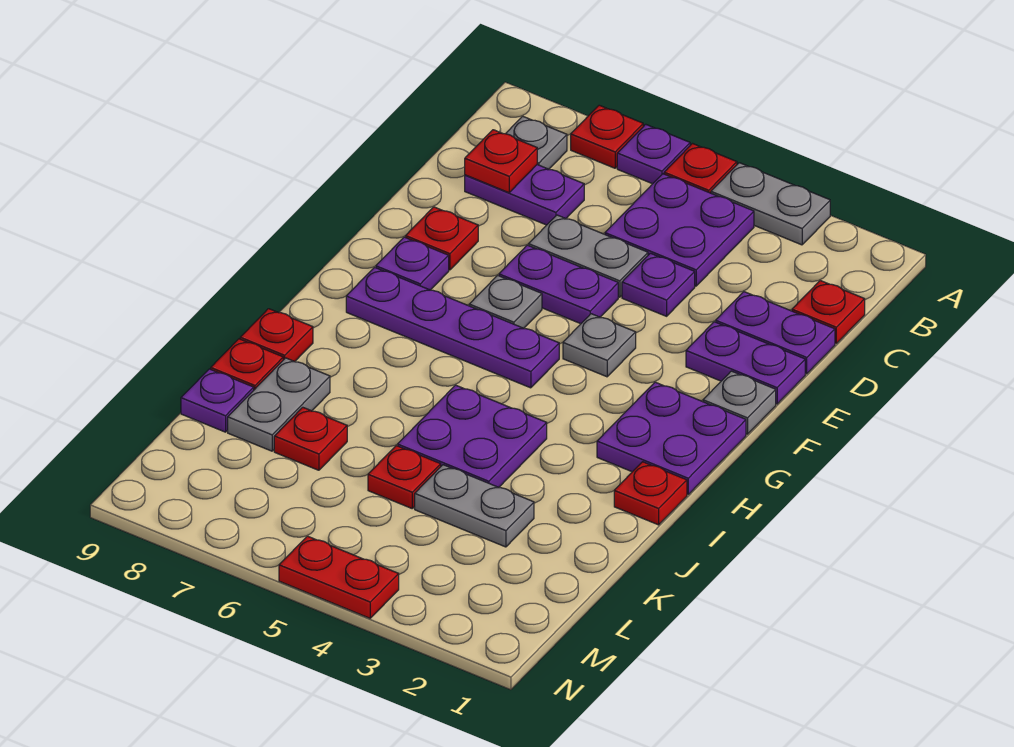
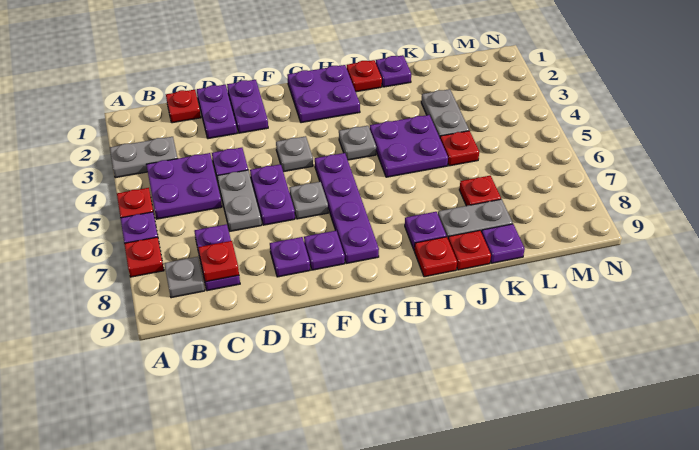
grey plate A3:A4 level 1 -> grey plate A3:B3 level 1
red plate E8 level 1 -> purple plate E8 level 1
grey plate F1 level 1 -> grey plate H4 level 1
none -> purple plate I8 level 1
none -> purple plate J1 level 1
red plate N4:N5 level 1 -> none

